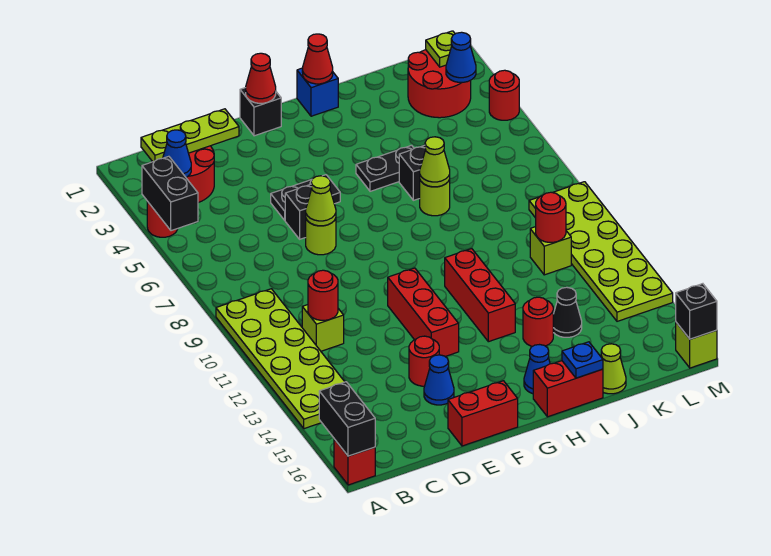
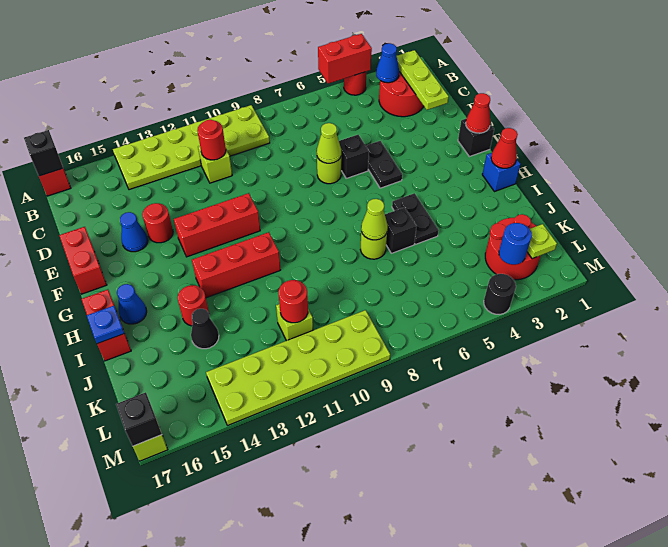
black brick A4:A5 level 2 -> red brick A4:A5 level 2
black brick A16:A17 level 2 -> black brick A17 level 2
lime cone J17 level 1 -> none
blue cone L3 level 2 -> blue round brick L3 level 2
red round brick M4 level 1 -> black round brick M4 level 1

